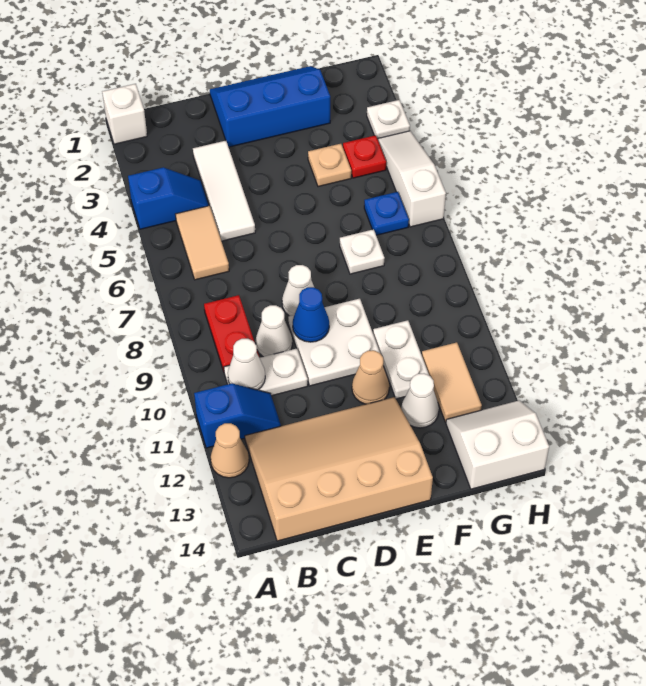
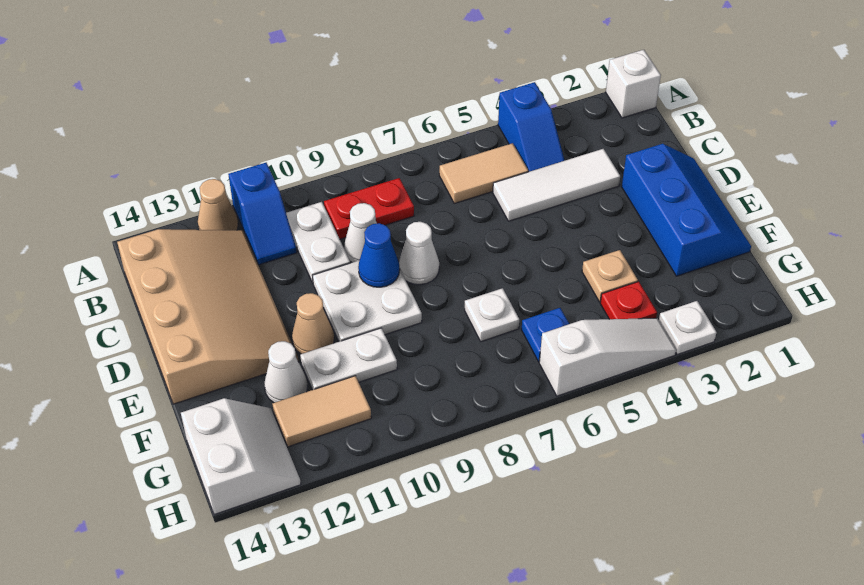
white cone B10 level 2 -> none

